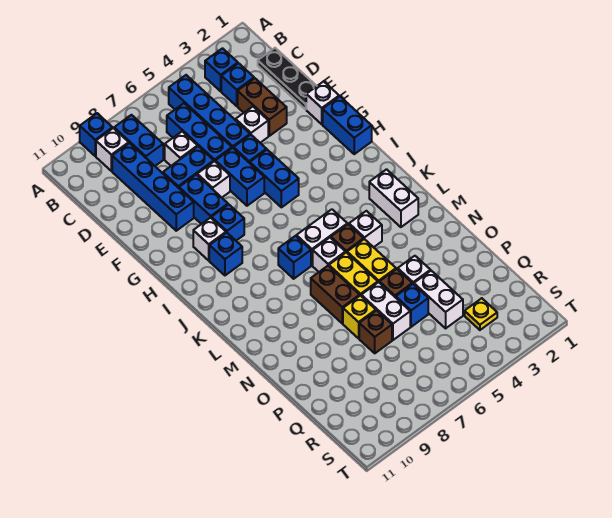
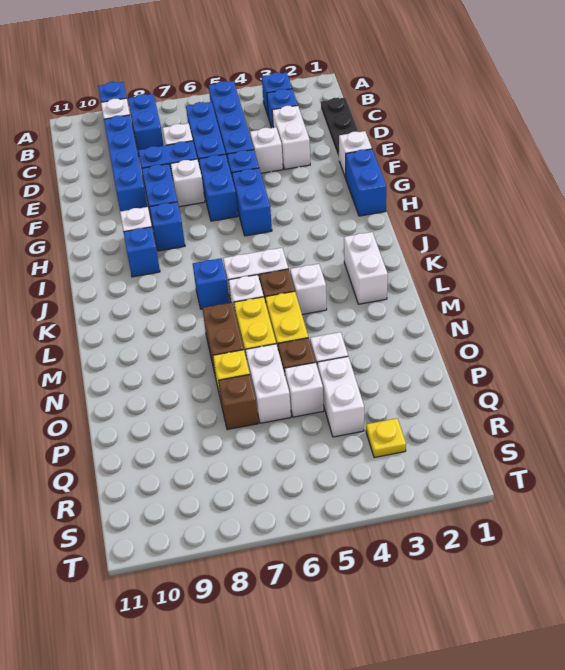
brown brick D3:E3 level 1 -> white brick D3:E3 level 1
blue brick P5 level 1 -> white brick P5 level 1

